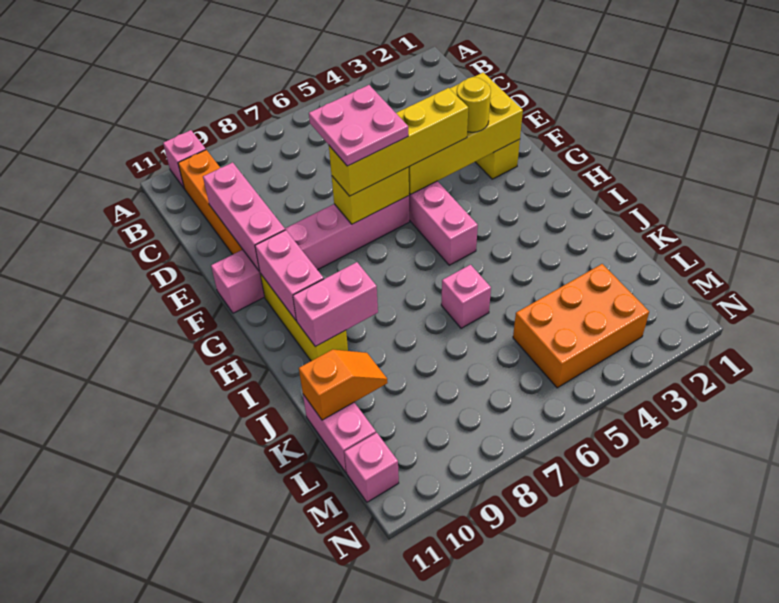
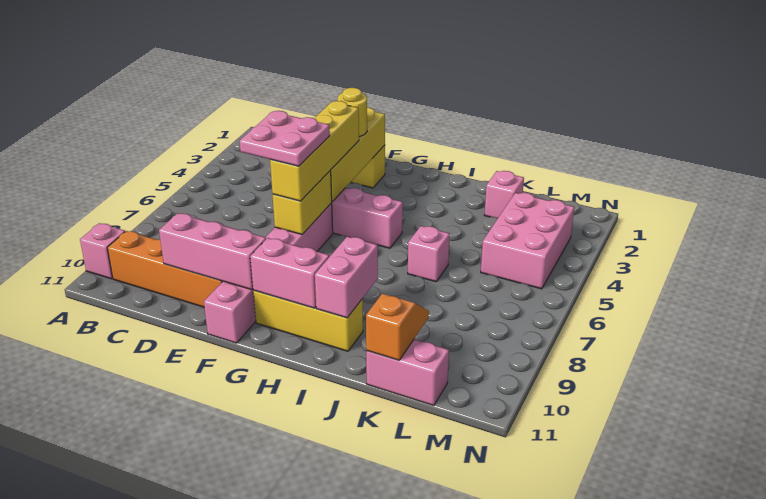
orange brick L3:M5 level 1 -> pink brick L3:M5 level 1
pink brick M11 level 1 -> pink brick K2 level 1

